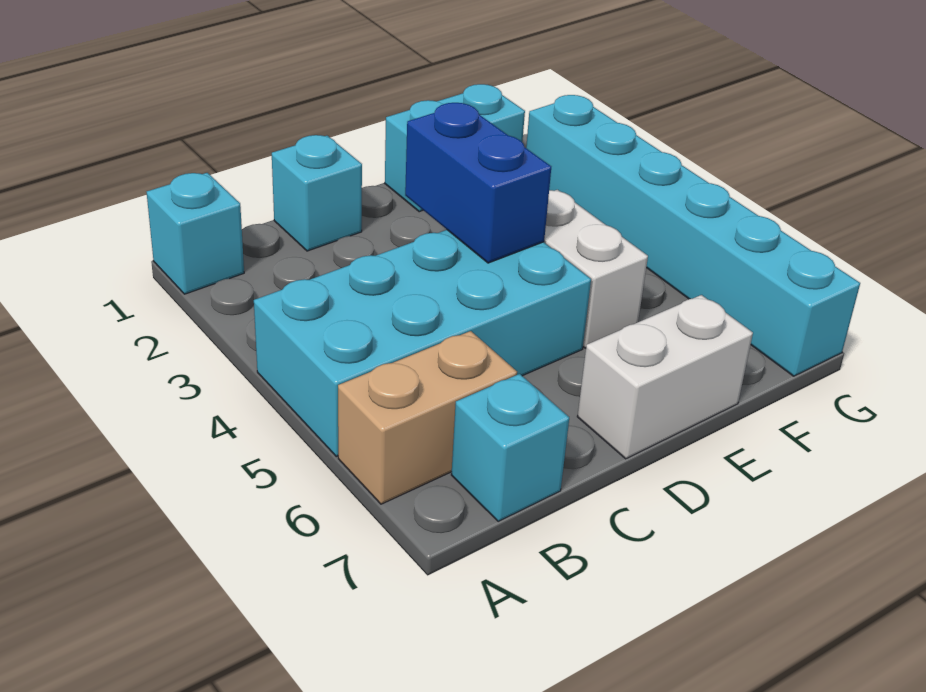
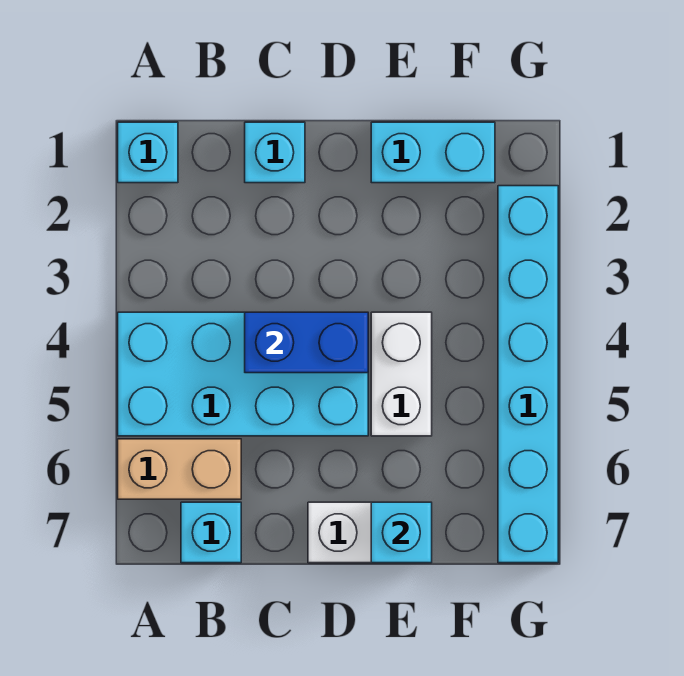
blue brick D3:D4 level 2 -> blue brick C4:D4 level 2
none -> cyan brick E7 level 2

